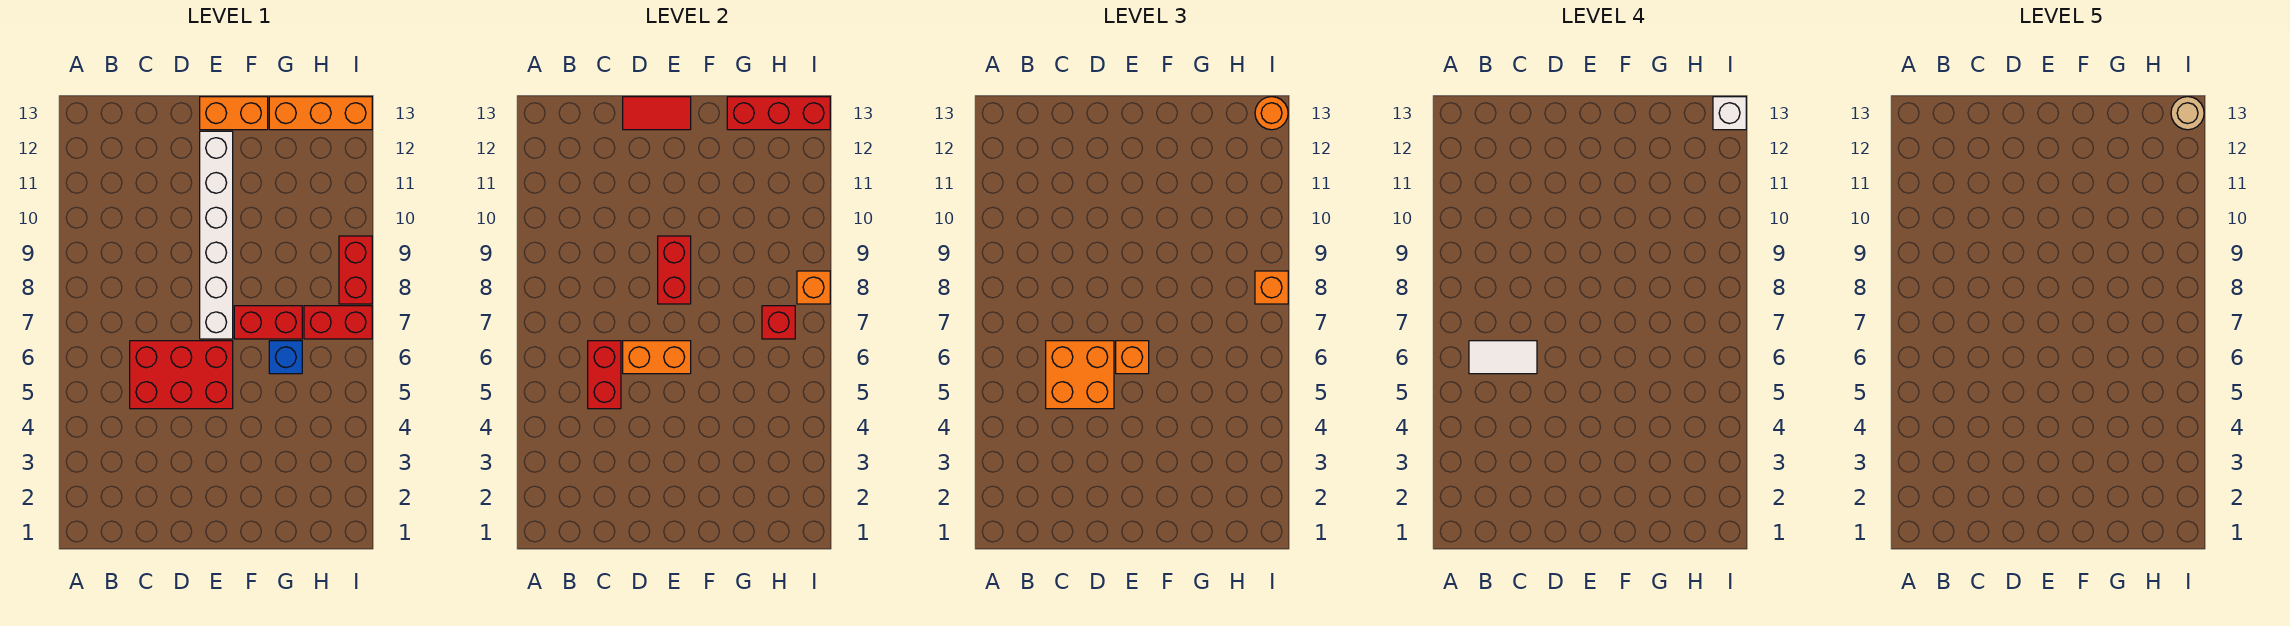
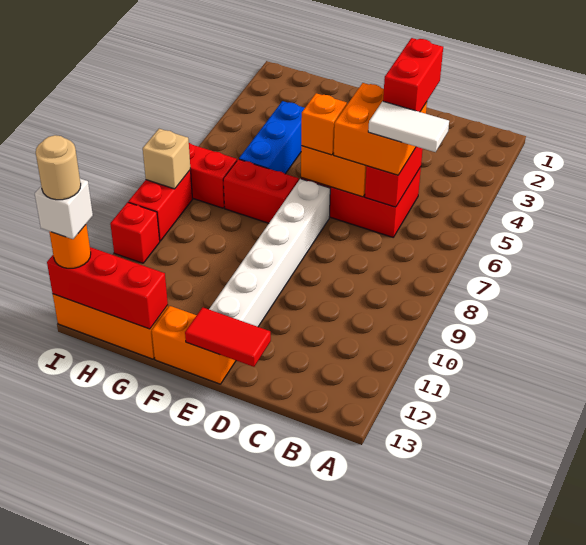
red brick E8:E9 level 2 -> red brick C4:C5 level 4
blue brick G6 level 1 -> blue brick G4:G6 level 1
red brick H7 level 2 -> red brick I10 level 1
orange brick I8 level 2 -> tan brick I8 level 2
orange brick I8 level 3 -> none

